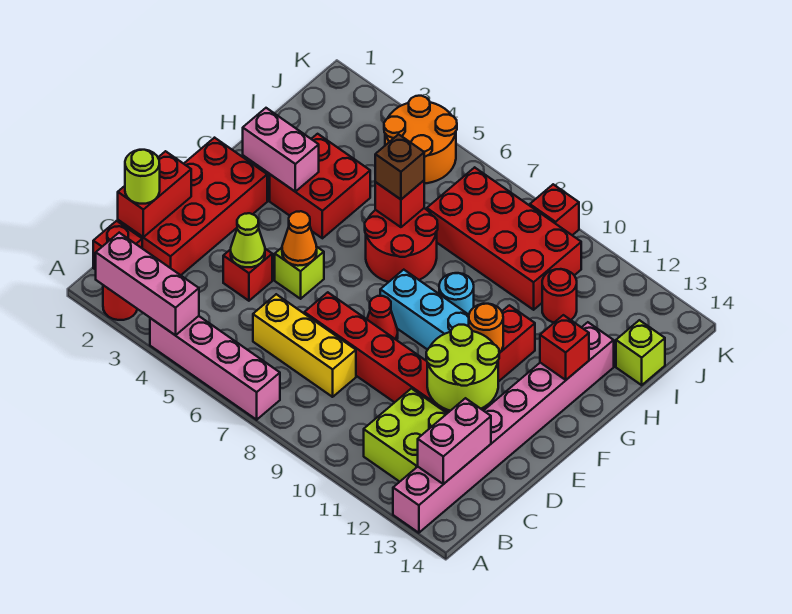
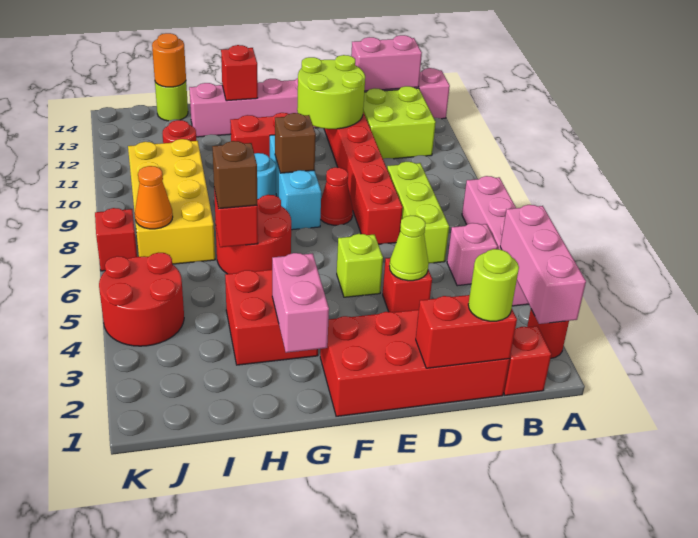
none -> pink brick B5 level 1
yellow brick C6:C8 level 1 -> lime brick C6:C8 level 1
orange cone E5 level 2 -> orange cone J7 level 2
none -> brown brick F9 level 2
orange round brick F11 level 2 -> orange round brick I14 level 2
red brick I7:J10 level 1 -> yellow brick I7:J10 level 1
lime brick I14 level 1 -> lime round brick I14 level 1
orange round brick J4:K5 level 1 -> red round brick J4:K5 level 1
red brick K9 level 1 -> red brick K7 level 1

